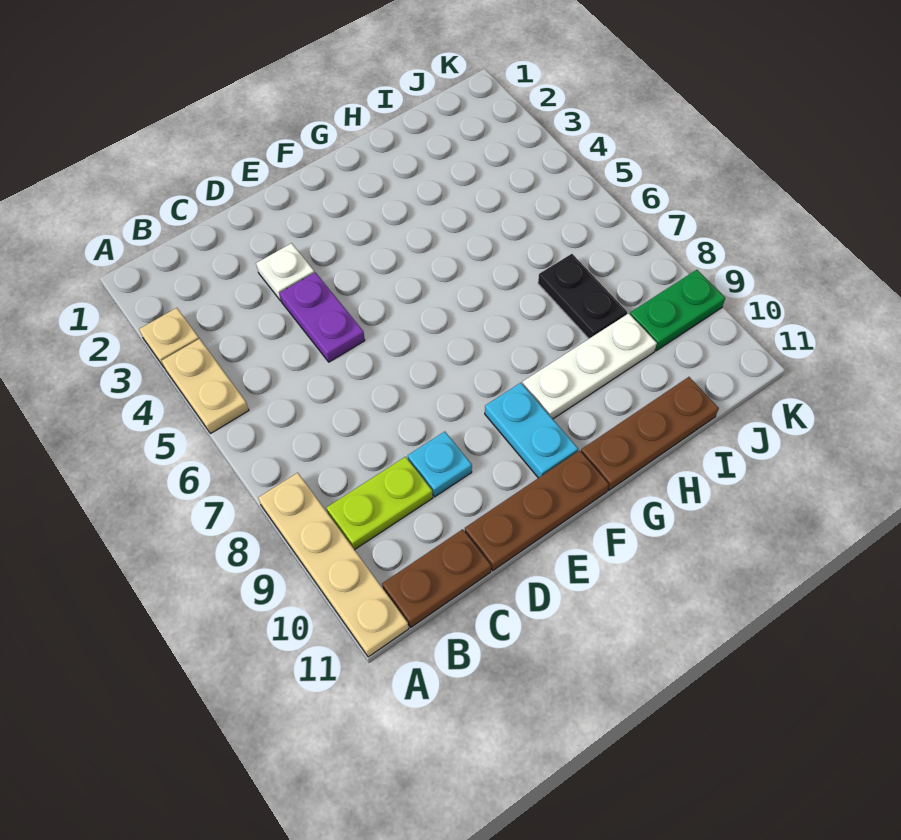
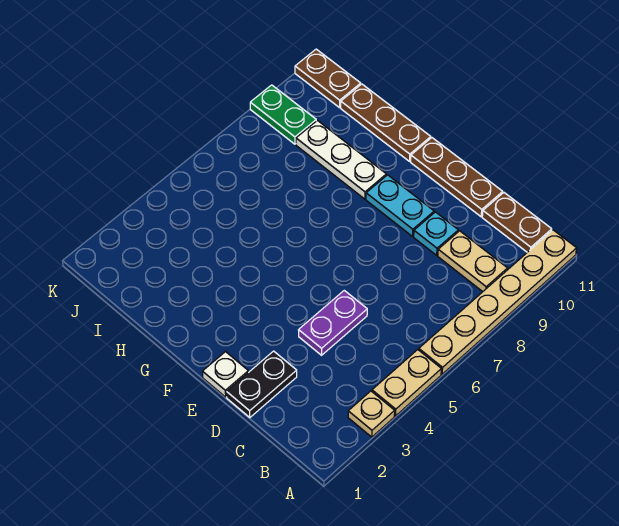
tan plate A8:A11 level 1 -> tan plate A6:A11 level 1
lime plate B9:C9 level 1 -> tan plate B9:C9 level 1
white plate D3 level 1 -> white plate E1 level 1
cyan plate F9:F10 level 1 -> cyan plate E9:F9 level 1
black plate I7:I8 level 1 -> black plate D1:D2 level 1
none -> brown plate J11:K11 level 1

